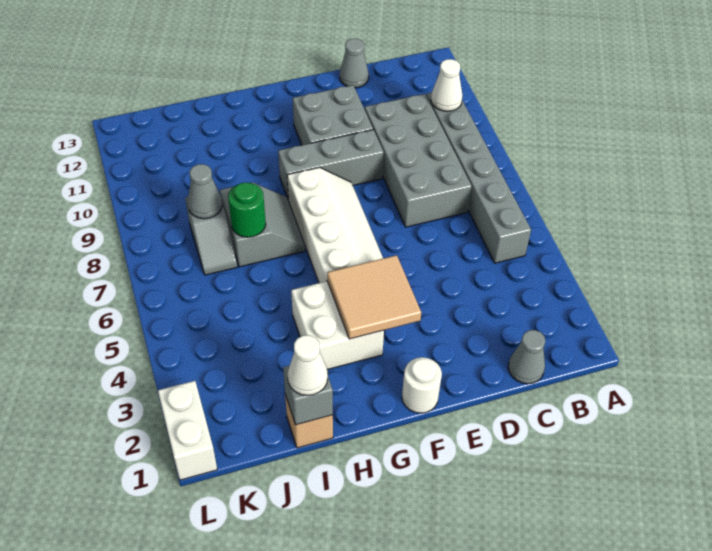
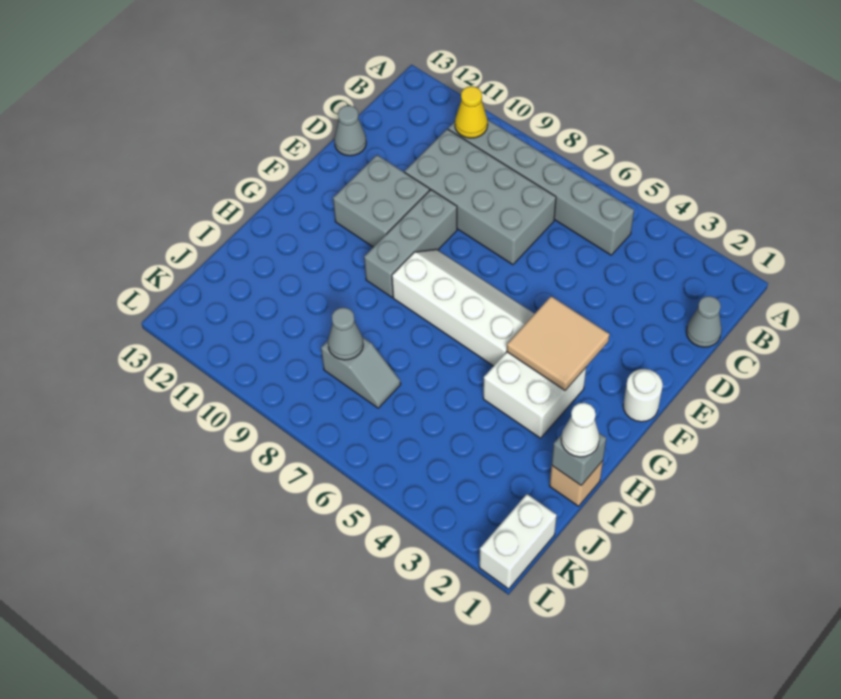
white cone B10 level 2 -> yellow cone B10 level 2
grey slope H7:I8 level 1 top I -> none
green round brick I7 level 2 -> none
white brick L1:L2 level 1 -> white brick K1:L1 level 1

